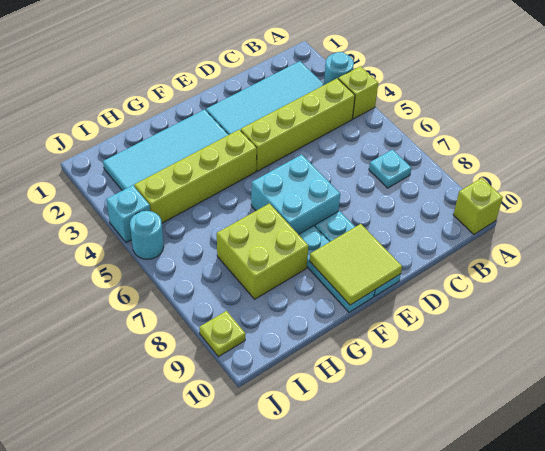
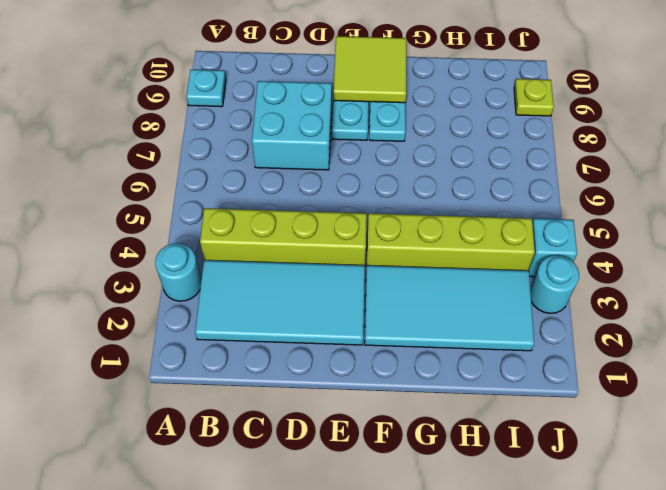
lime brick A4 level 1 -> none
lime brick A10 level 1 -> none
cyan plate B7 level 1 -> cyan plate A9 level 1
cyan brick E6:F7 level 1 -> cyan brick C7:D8 level 1
lime brick G7:H8 level 1 -> none
cyan round brick J5 level 1 -> cyan round brick J3 level 1

